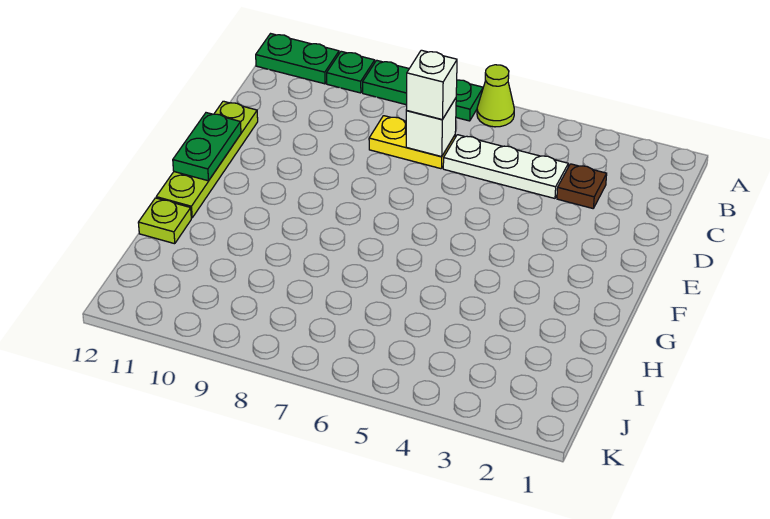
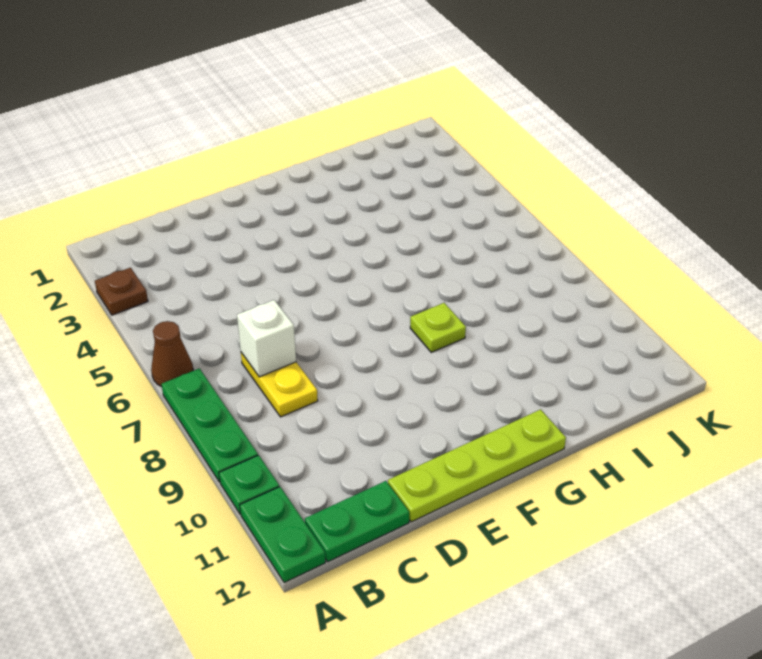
lime cone A6 level 1 -> brown cone A6 level 1
brown plate C3 level 1 -> brown plate A3 level 1
white plate C4:C6 level 1 -> none
white brick C7 level 3 -> none
green plate E12:F12 level 2 -> green plate B12:C12 level 1
lime plate H12 level 1 -> lime plate G8 level 1

